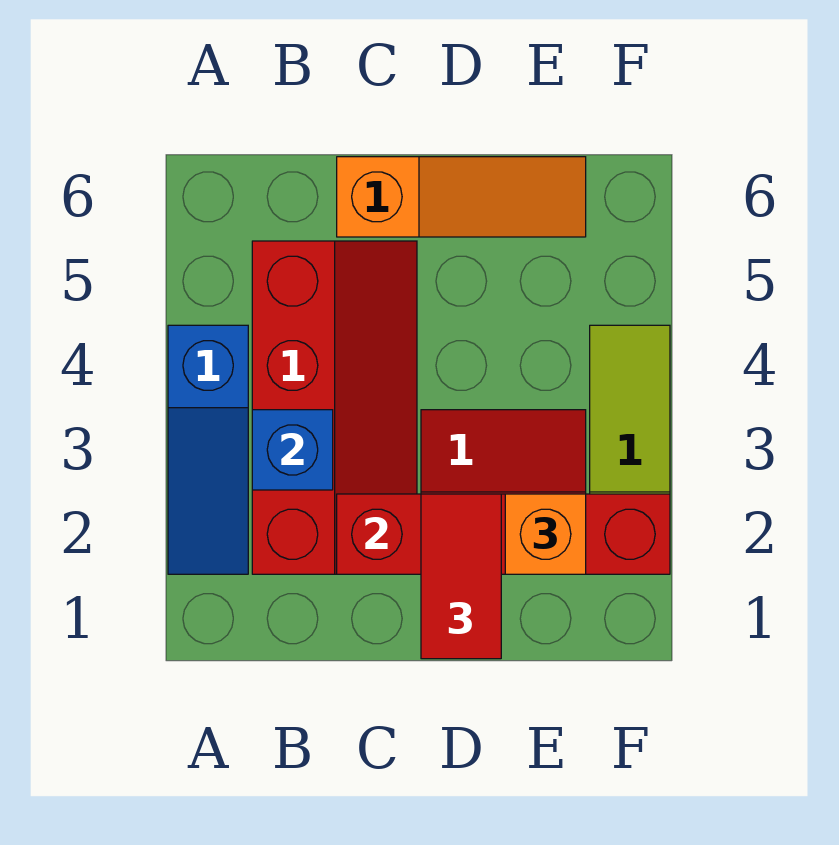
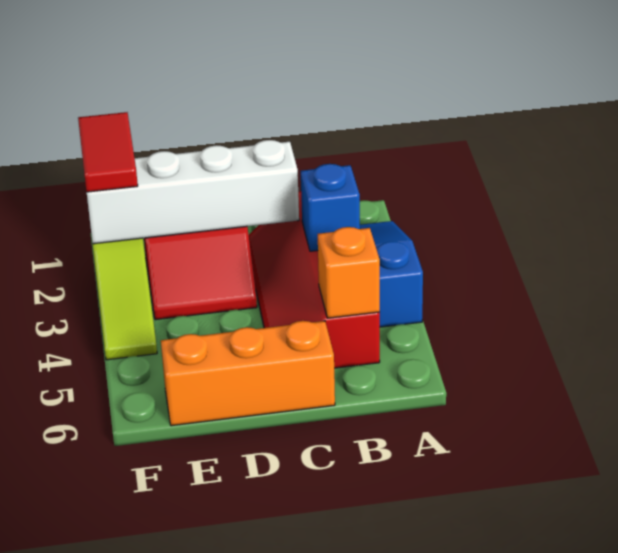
red brick C2:F2 level 2 -> white brick C2:F2 level 2
orange slope C6:E6 level 1 top C -> orange brick C6:E6 level 1
red tile D1:D2 level 3 -> red tile F1:F2 level 3
orange brick E2 level 3 -> orange brick B5 level 2

